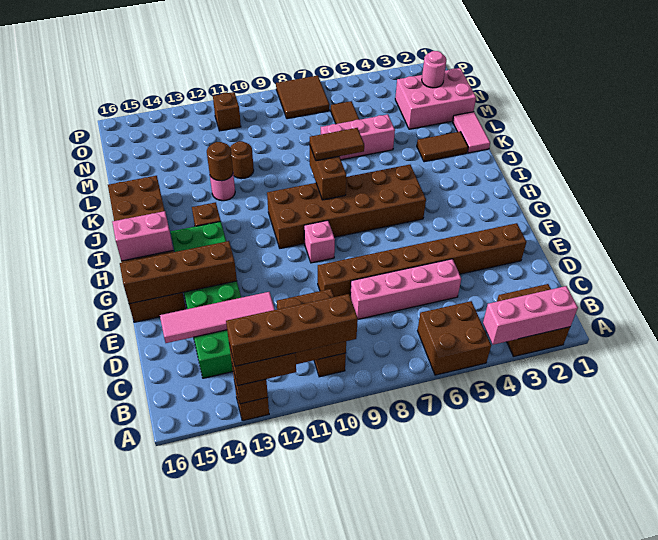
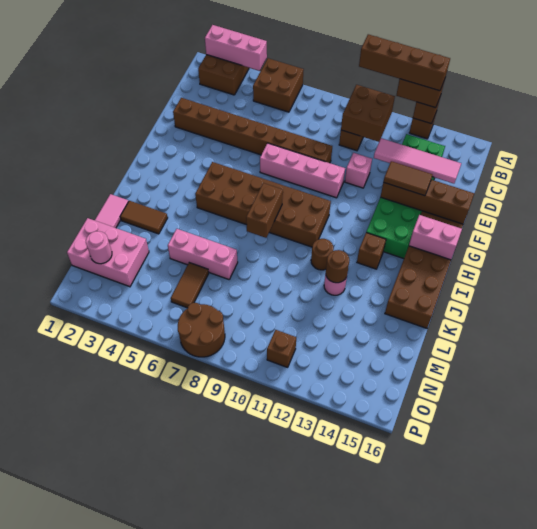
pink brick D5:D8 level 1 -> pink brick F7:F10 level 1
pink brick G9 level 1 -> pink brick E11 level 1
brown tile J7:J8 level 3 -> brown tile F13:F14 level 3
brown round brick L11 level 1 -> brown round brick J11 level 1
brown tile O7:P8 level 1 -> brown round brick O7:P8 level 1

